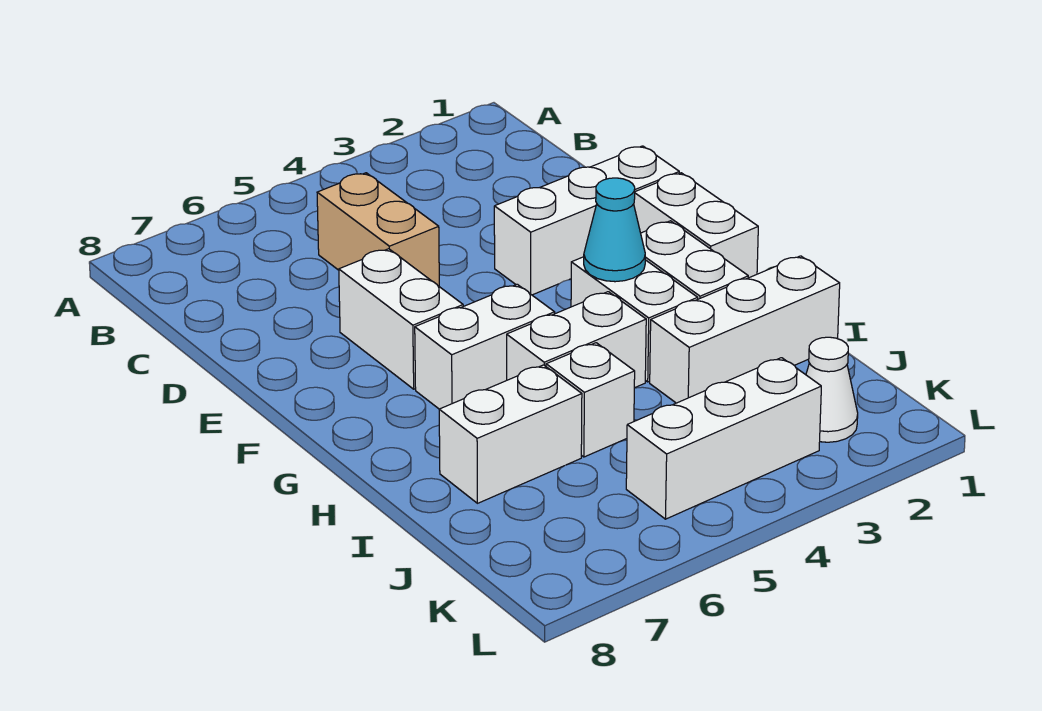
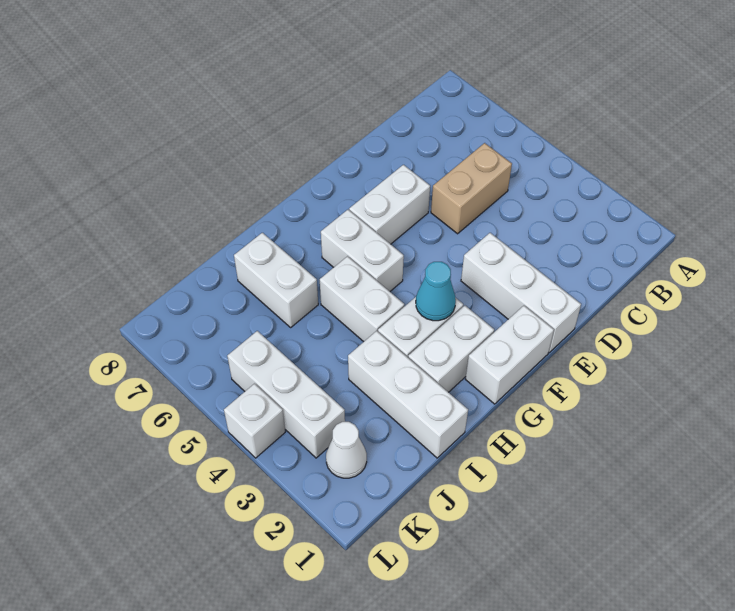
white brick I5 level 1 -> white brick L4 level 1

